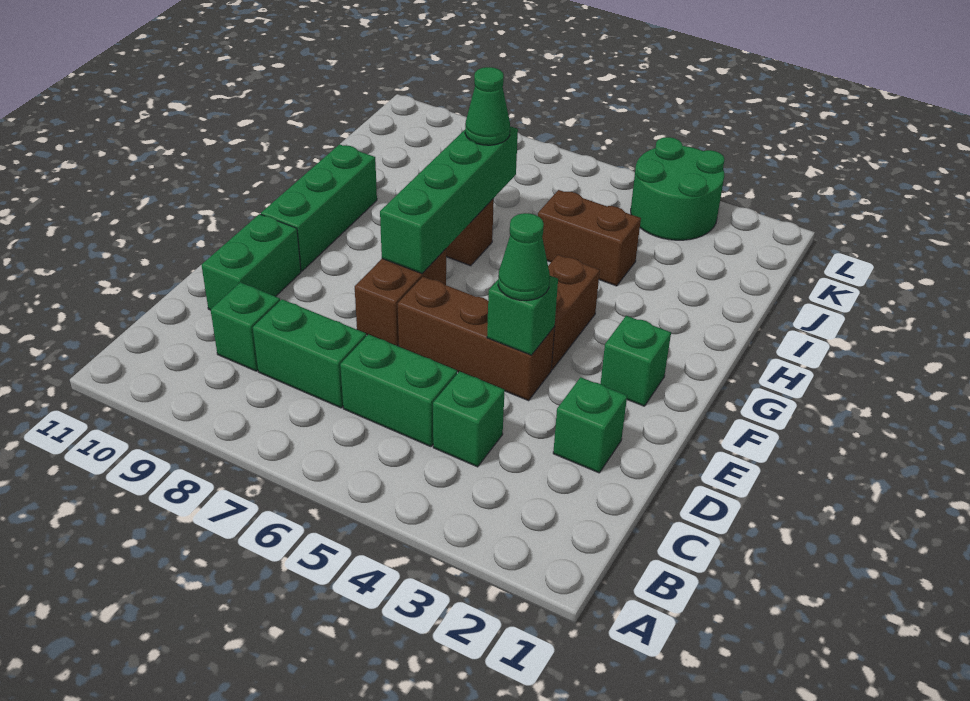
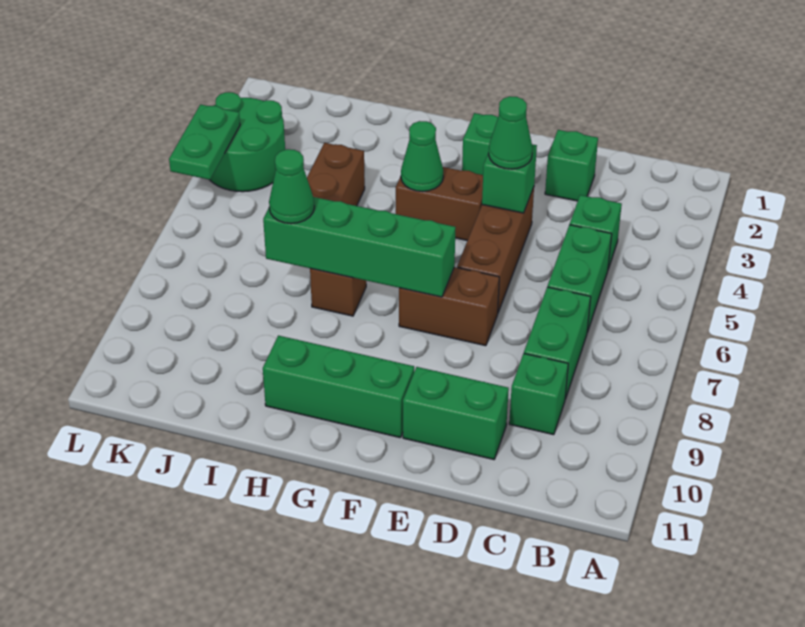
none -> green cone G4 level 2
none -> green plate L4:L5 level 2

